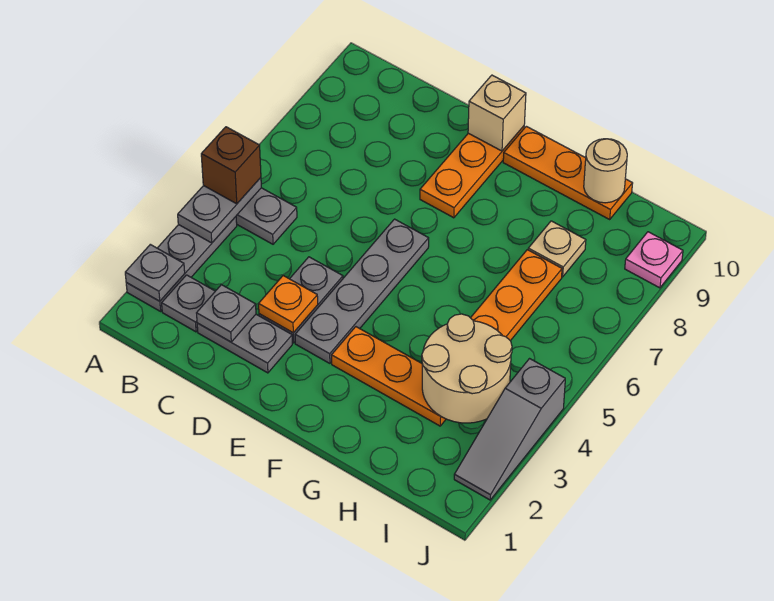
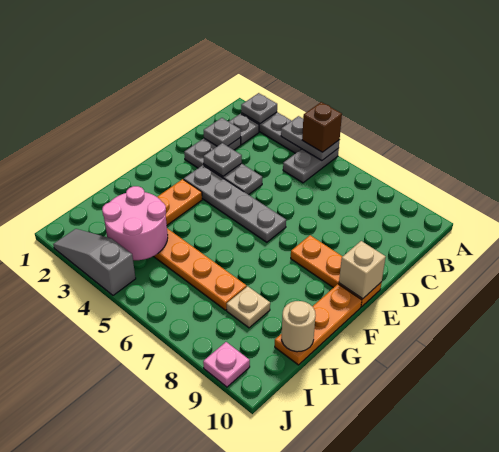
orange plate D3 level 2 -> grey plate D3 level 2
tan round brick H3:I4 level 2 -> pink round brick H3:I4 level 2

